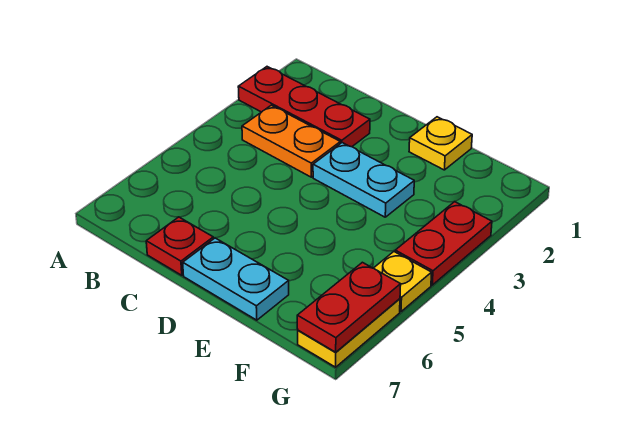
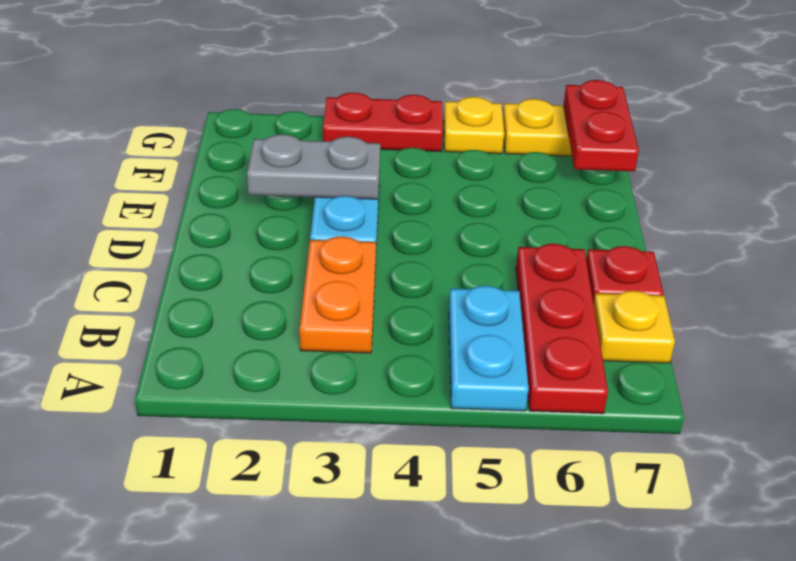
red plate A2:C2 level 1 -> red plate A6:C6 level 1
cyan plate D7:E7 level 1 -> cyan plate A5:B5 level 1
yellow plate E1 level 1 -> yellow plate B7 level 1
none -> grey plate E2:E3 level 2
red plate G6:G7 level 2 -> red plate F7:G7 level 2

